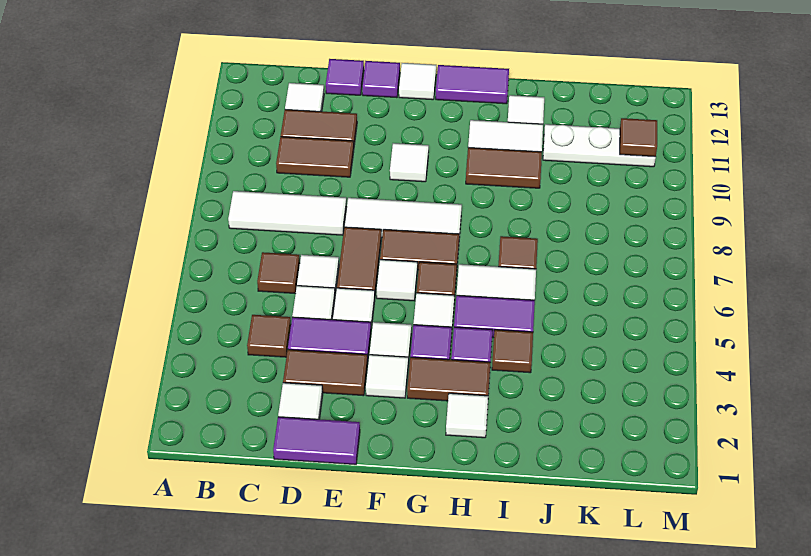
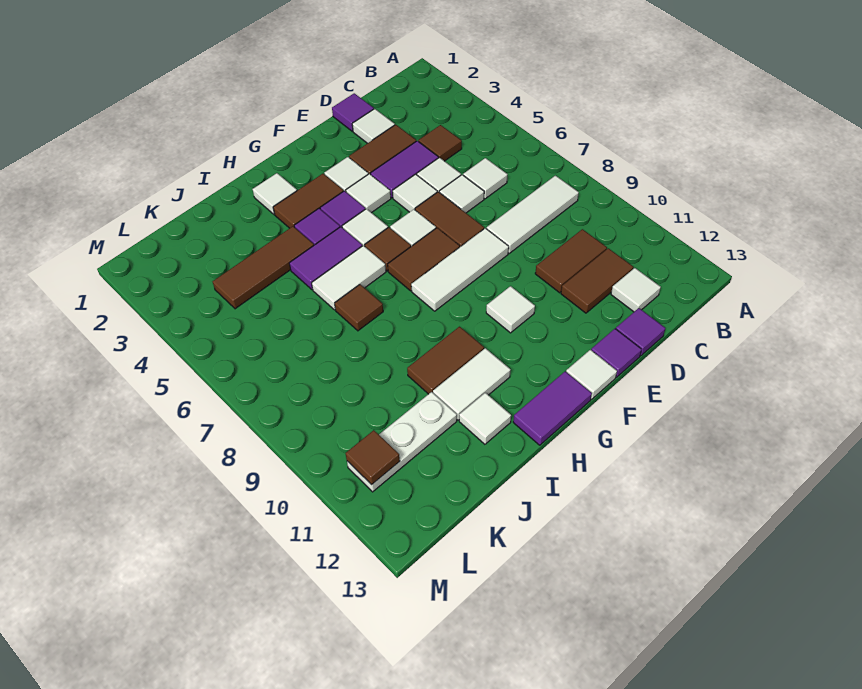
brown tile C6 level 1 -> white tile C6 level 1
purple tile D1:E1 level 1 -> purple tile D1 level 1
brown tile I4 level 1 -> brown tile I4:K4 level 1

